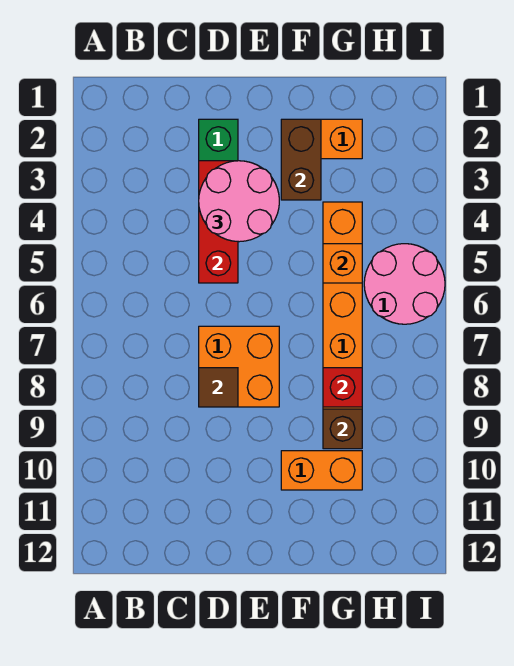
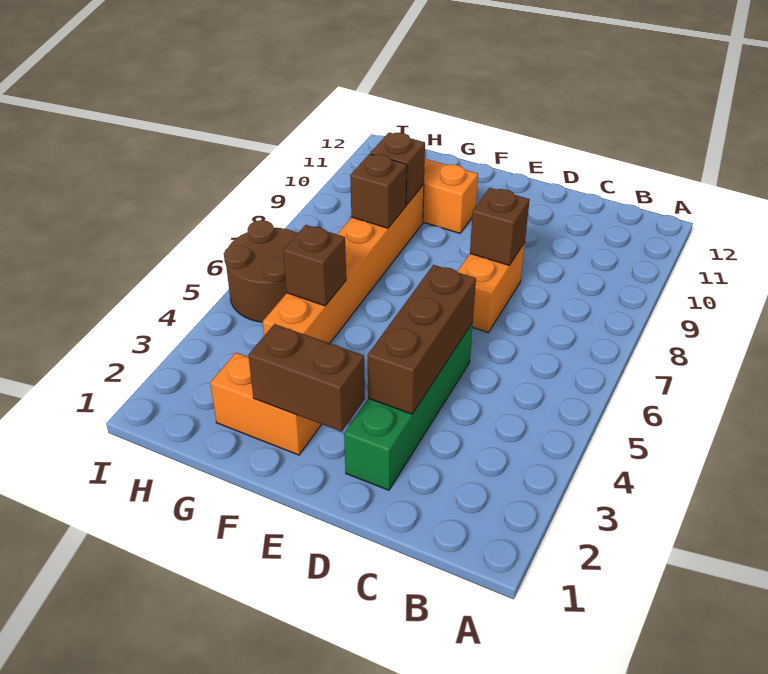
red brick D3:D5 level 2 -> brown brick D3:D5 level 2
pink round brick D3:E4 level 3 -> none
orange brick D7:E8 level 1 -> orange brick D7:D8 level 1
brown tile D8 level 2 -> brown brick D8 level 2
brown brick F2:F3 level 2 -> brown brick E2:F2 level 2
orange brick G5 level 2 -> brown brick G5 level 2
red brick G8 level 2 -> brown brick G8 level 2
pink round brick H5:I6 level 1 -> brown round brick H5:I6 level 1

